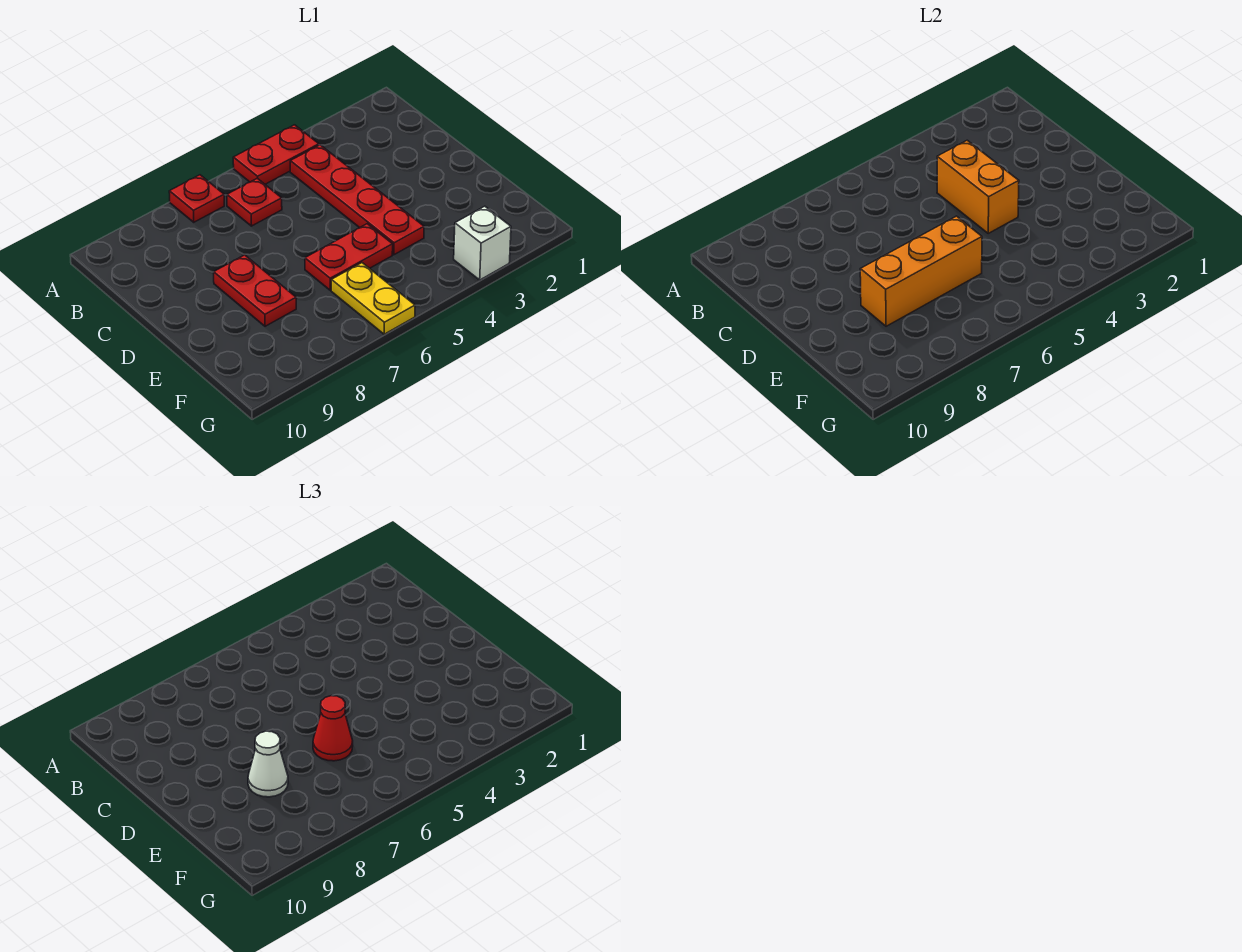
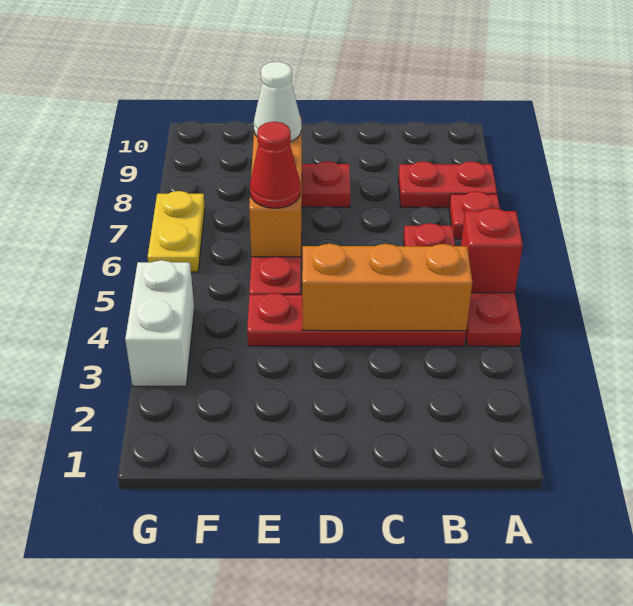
none -> red brick A5 level 2
none -> red plate A8:B8 level 1
orange brick C4:D4 level 2 -> orange brick B4:D4 level 2
yellow plate F6:G6 level 1 -> yellow plate G6:G7 level 1
white brick G3 level 1 -> white brick G3:G4 level 1

